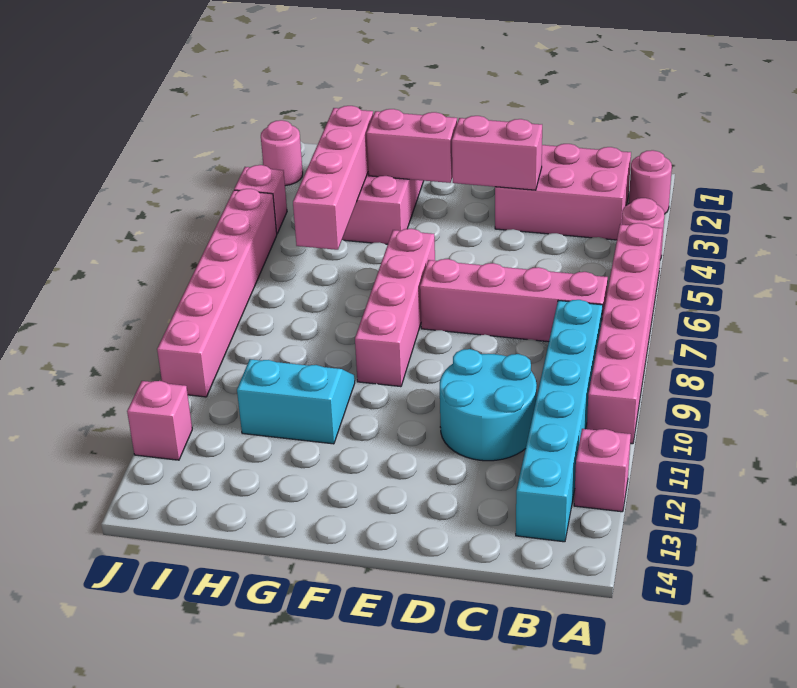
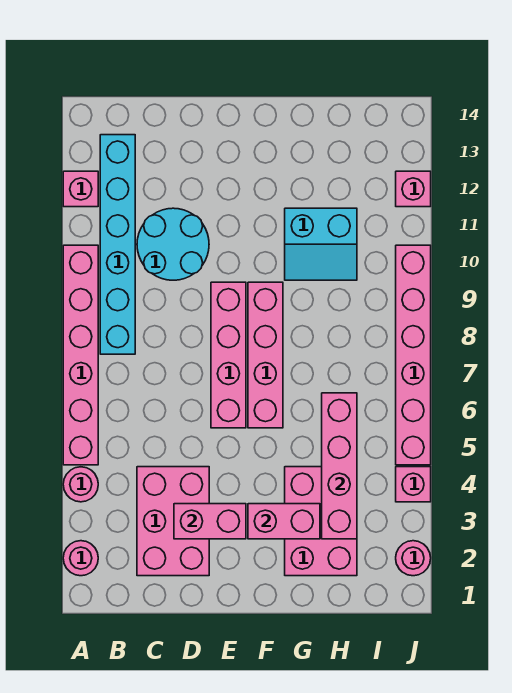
pink brick B2:D3 level 1 -> pink brick C2:D4 level 1
pink brick B7:E7 level 1 -> pink brick E6:E9 level 1

